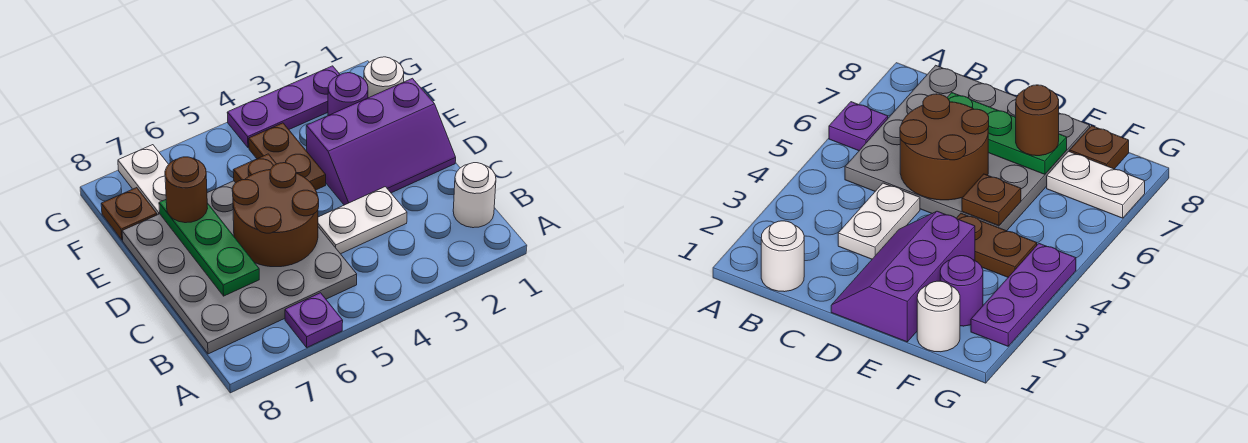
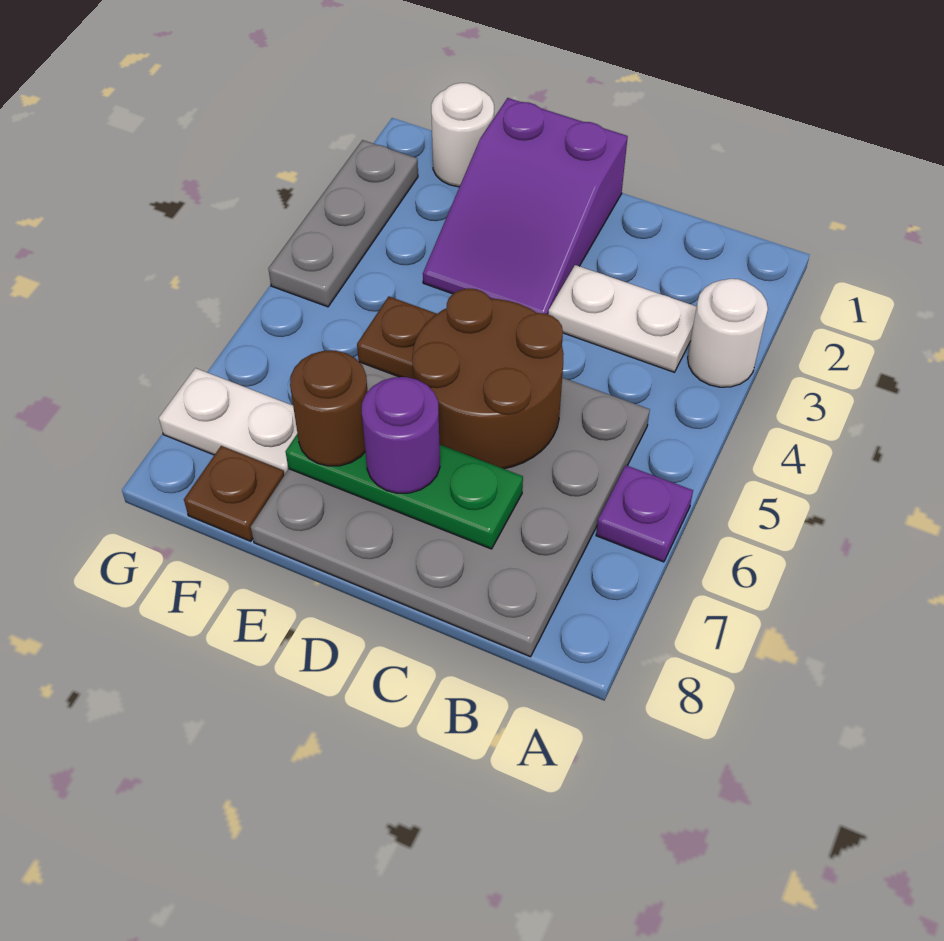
white round brick B1 level 1 -> white round brick A3 level 1
white plate C3:C4 level 1 -> white plate B3:C3 level 1
purple slope D1:E3 level 1 top E -> purple slope D1:E3 level 1 top 1
brown plate E4:F4 level 1 -> none
purple round brick F2 level 1 -> purple round brick D7 level 3
purple plate G2:G4 level 1 -> grey plate G2:G4 level 1

